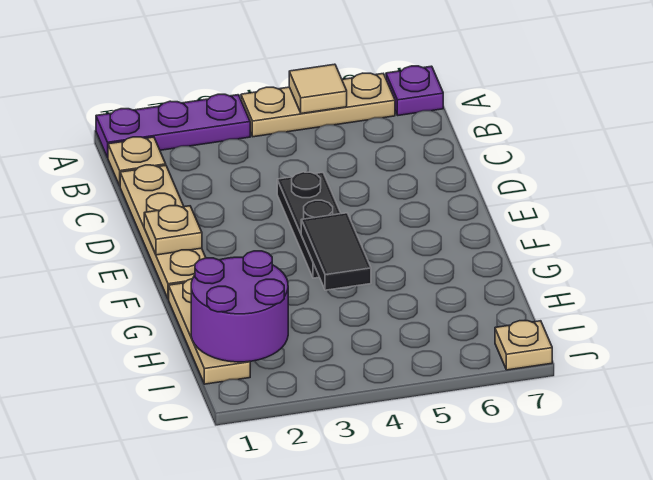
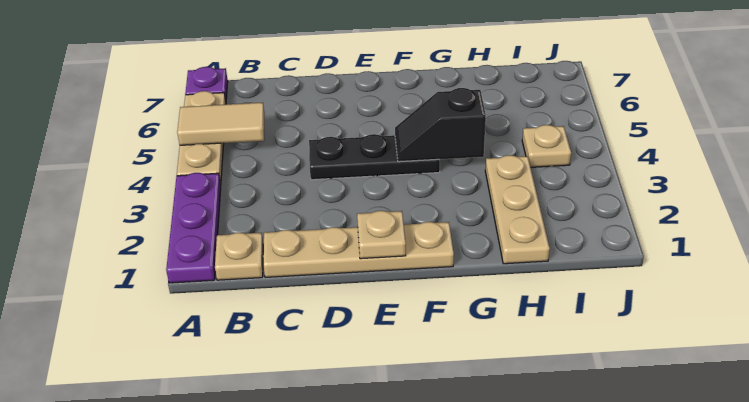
tan tile A5 level 2 -> tan tile A5:B5 level 2
black tile F4:G4 level 2 -> black slope F4:G4 level 2 top G
tan plate G1:I1 level 1 -> tan plate H1:H3 level 1
purple round brick H1:I2 level 2 -> none
tan plate J7 level 1 -> tan plate I4 level 1

